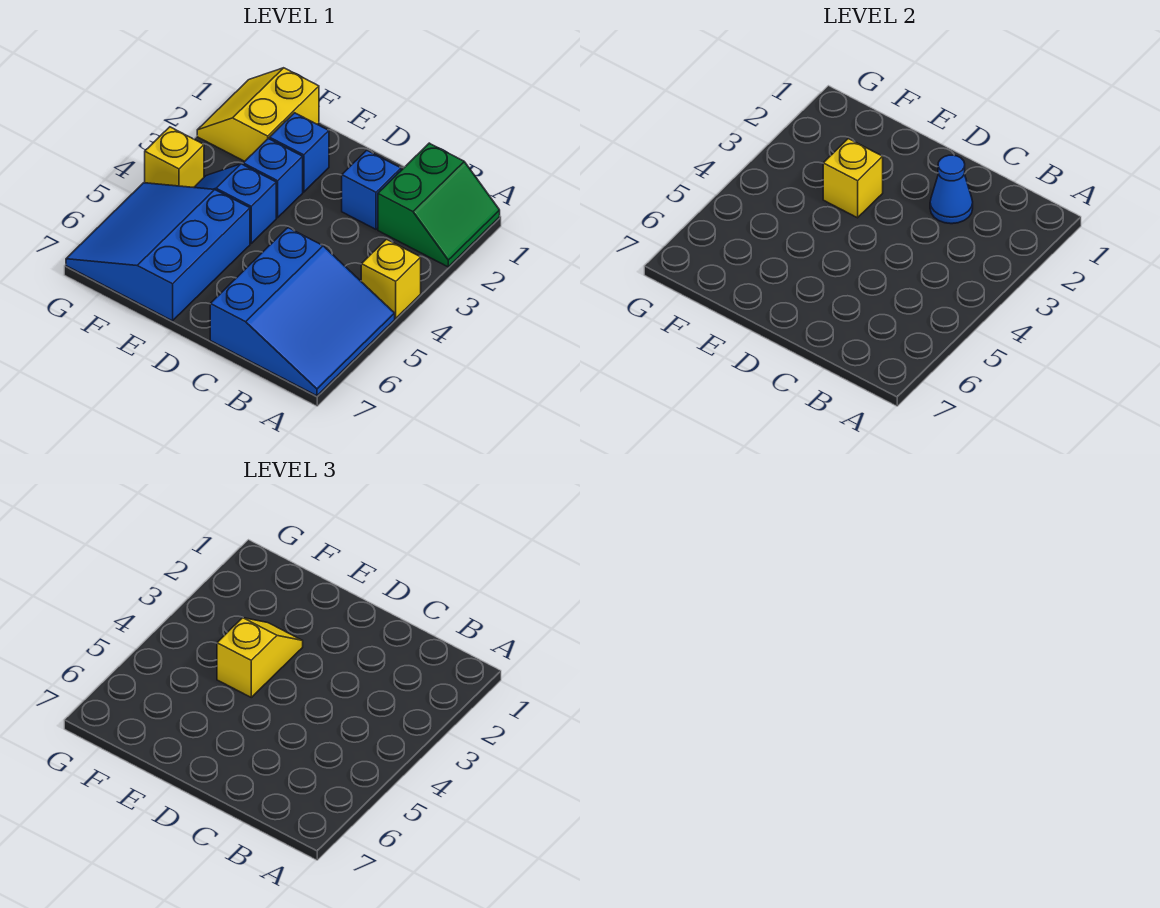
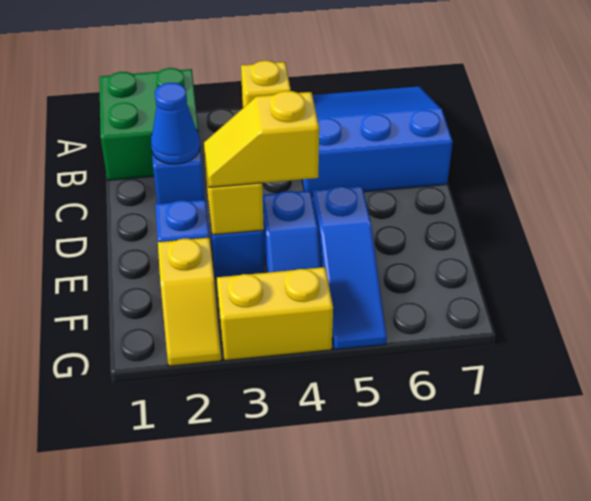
green slope A1:B2 level 1 top B -> green brick A1:B2 level 1
blue slope E5:G7 level 1 top E -> blue slope E5:G5 level 1 top E
yellow slope F1:G2 level 1 top F -> yellow slope F2:G2 level 1 top F
yellow brick G4 level 1 -> yellow brick G3:G4 level 1

